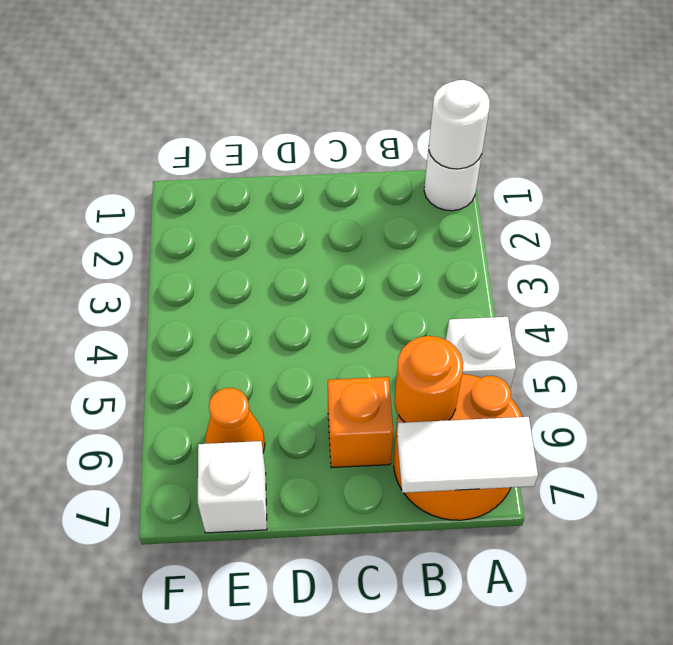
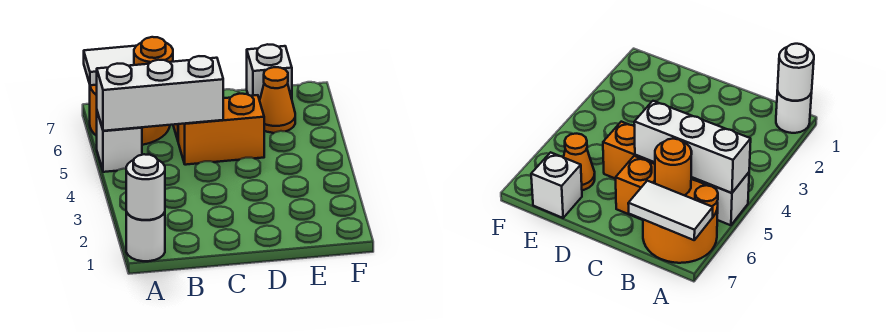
none -> white brick A5:C5 level 2
none -> orange brick C5:D5 level 1

